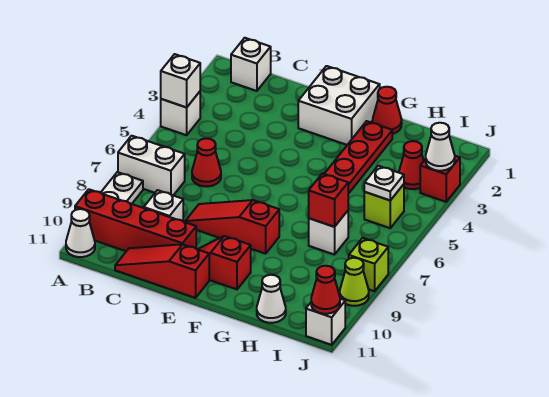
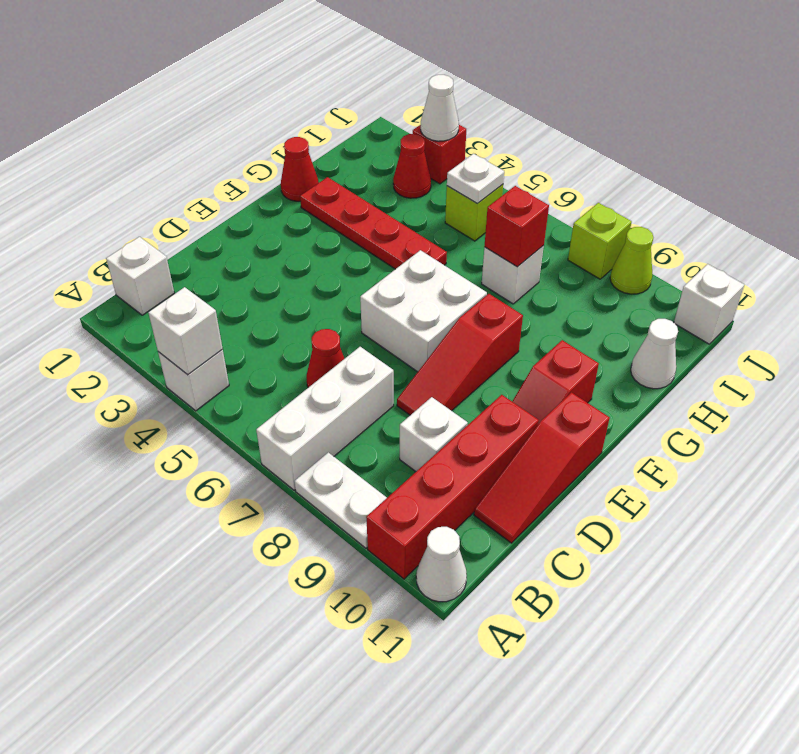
white brick A7:B7 level 1 -> white brick A7:C7 level 1
white brick E1:F2 level 1 -> white brick E6:F7 level 1
red cone J11 level 2 -> none

